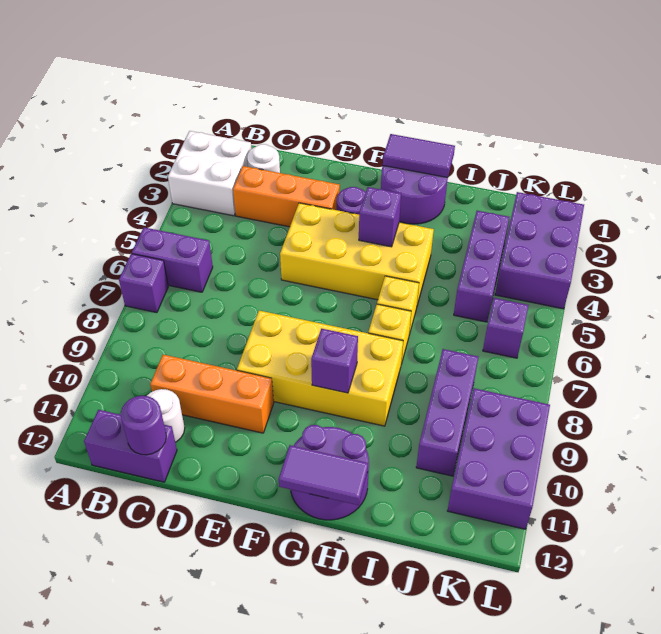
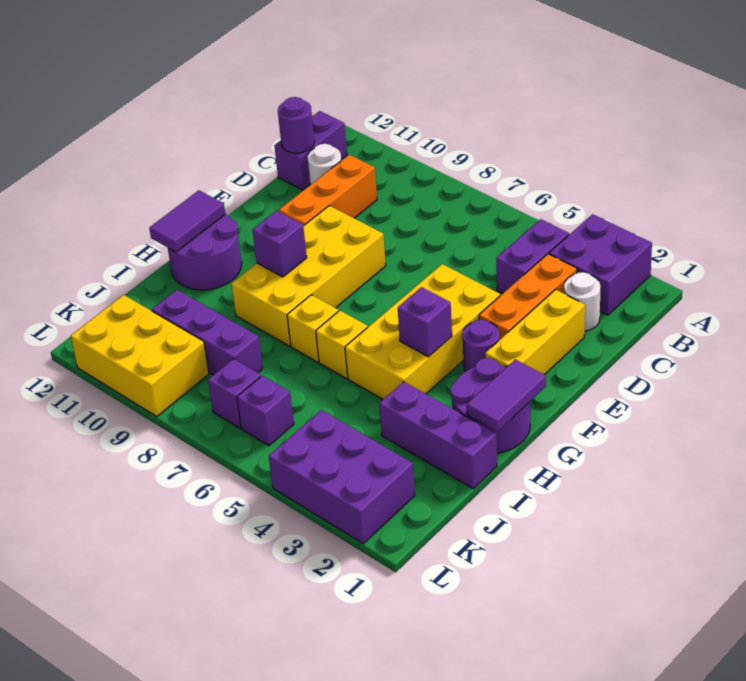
white brick A2:B3 level 1 -> purple brick A2:B3 level 1
purple brick A6:B6 level 1 -> purple brick B4:C4 level 1
purple brick A7 level 1 -> purple brick K7 level 1
none -> yellow brick D2:F2 level 1
purple brick J3:J5 level 1 -> purple brick I1:I3 level 1
purple brick K9:L11 level 1 -> yellow brick K9:L11 level 1

